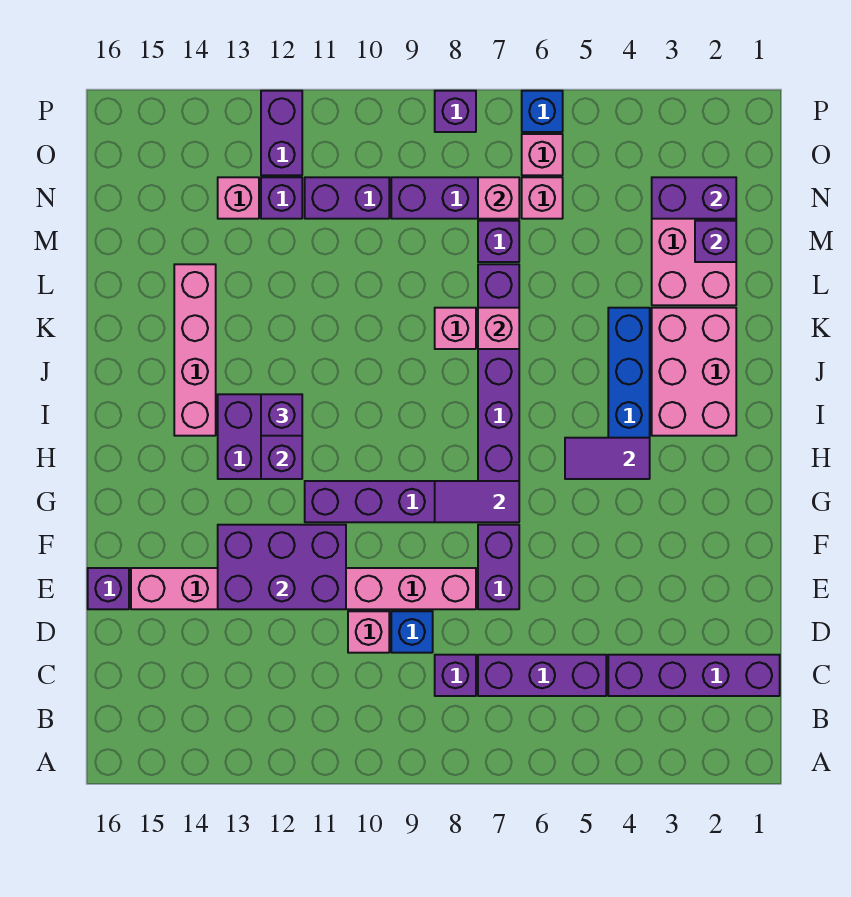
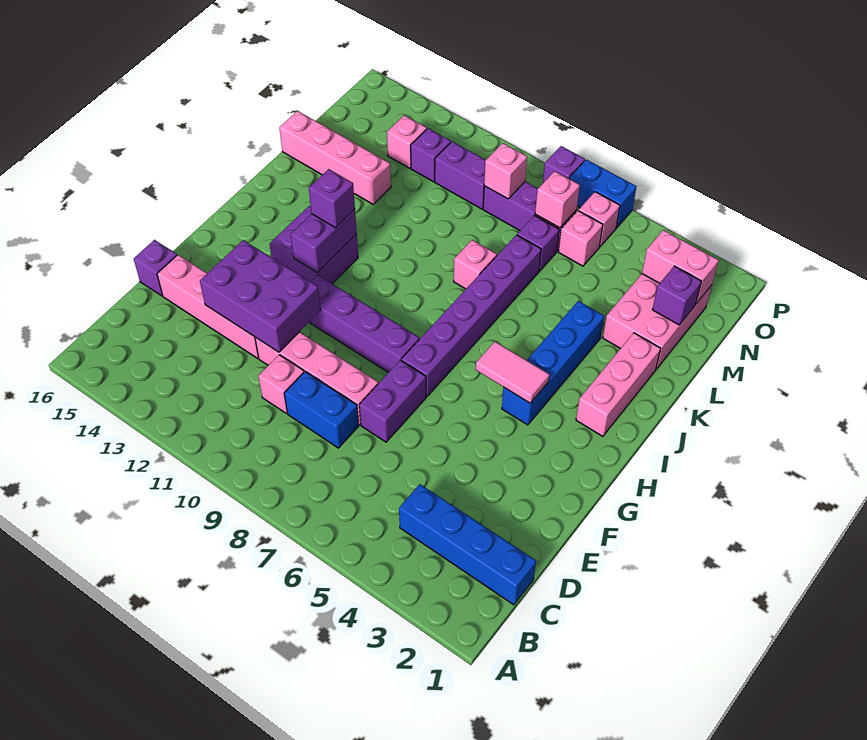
purple brick C1:C4 level 1 -> blue brick C1:C4 level 1
purple brick C5:C7 level 1 -> none
purple brick C8 level 1 -> none
blue brick D9 level 1 -> blue brick D8:D9 level 1
purple tile G7:G8 level 2 -> none
purple tile H4:H5 level 2 -> pink tile H4:H5 level 2
pink brick I2:K3 level 1 -> pink brick I2:K2 level 1
pink brick I14:L14 level 1 -> pink brick L13:L16 level 1
pink brick K7 level 2 -> pink brick N9 level 2
purple brick N2:N3 level 2 -> pink brick N2:N3 level 2
purple brick O12:P12 level 1 -> none
blue brick P6 level 1 -> blue brick P6:P7 level 1

